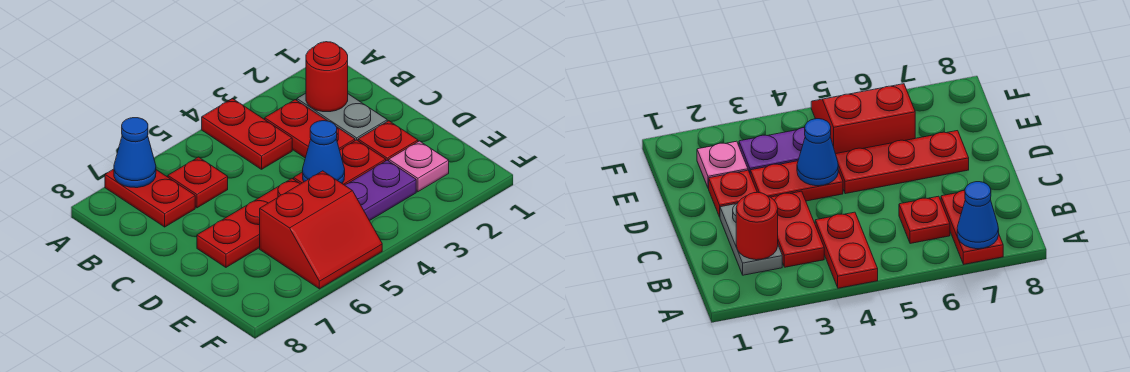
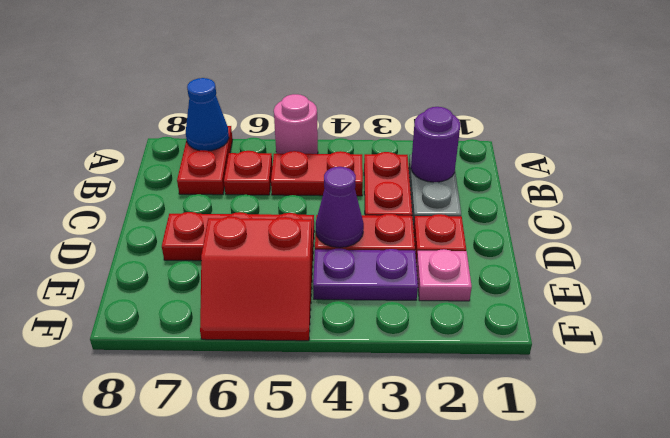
red plate A4:B4 level 1 -> red plate B4:B5 level 1
none -> pink round brick A5 level 1
red round brick B2 level 2 -> purple round brick B2 level 2
blue cone D4 level 2 -> purple cone D4 level 2

